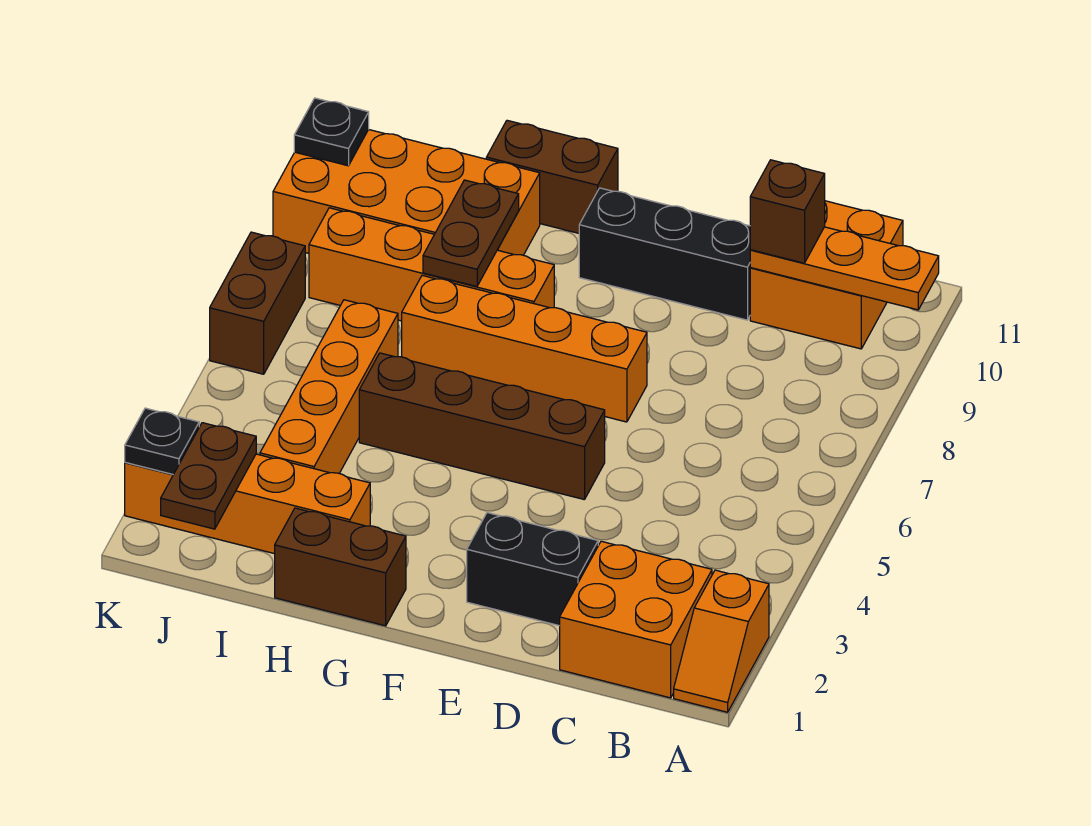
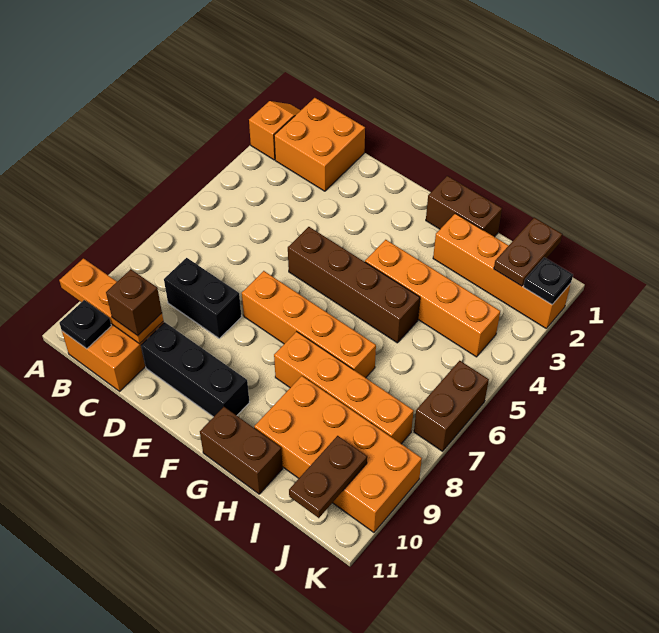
black brick D2:E2 level 1 -> black brick C8:D8 level 1
brown plate H8:H9 level 2 -> brown plate J10:J11 level 2
orange brick I3:I6 level 1 -> orange brick G4:J4 level 1
black plate K10 level 2 -> black plate B11 level 2

